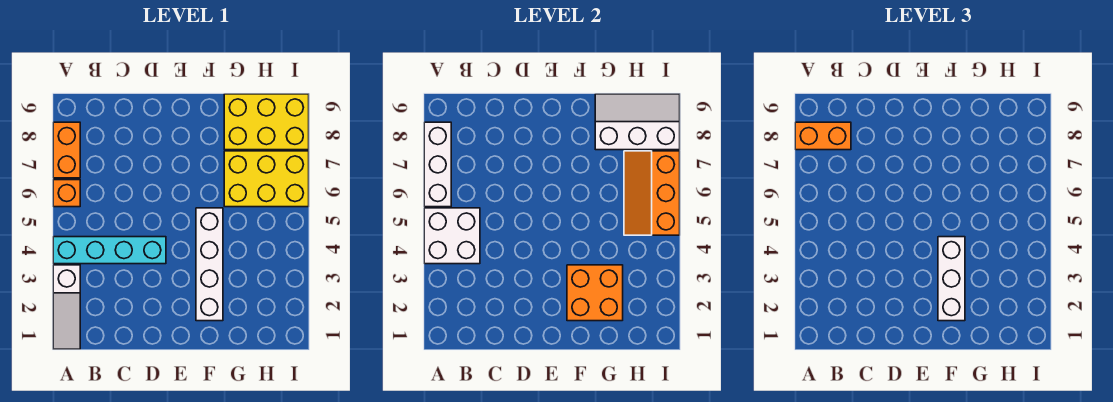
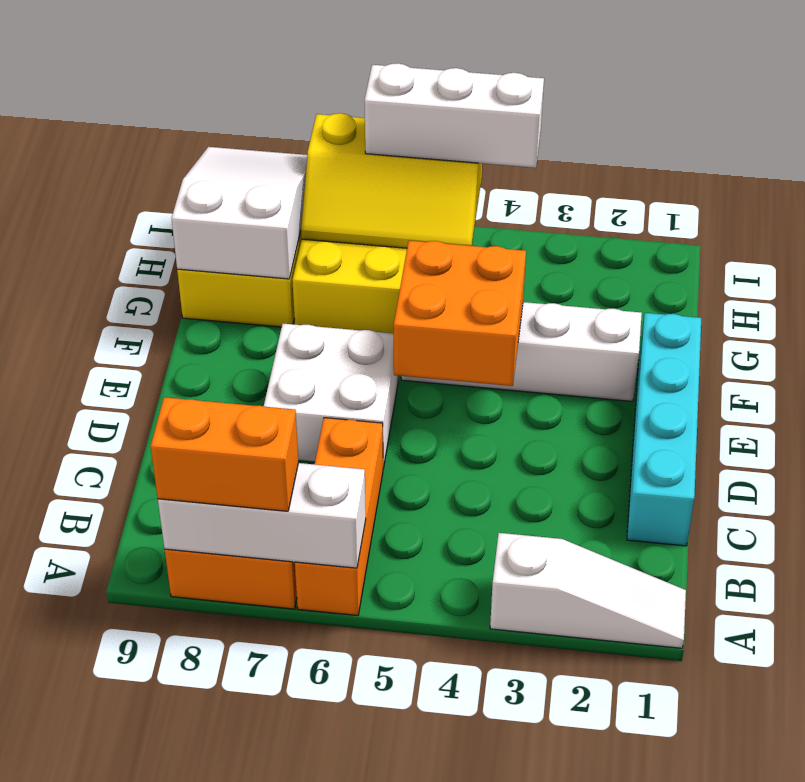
cyan brick A4:D4 level 1 -> cyan brick C1:F1 level 1
white brick A4:B5 level 2 -> white brick D6:E7 level 1
orange brick A6 level 1 -> orange brick A6:C6 level 1
orange brick A8:B8 level 3 -> orange brick A7:A8 level 3
orange brick F2:G3 level 2 -> orange brick E4:F5 level 2
white brick F2:F4 level 3 -> white brick I4:I6 level 3
white slope G8:I9 level 2 top 8 -> white slope G8:I9 level 2 top G
orange slope H5:I7 level 2 top I -> yellow slope H5:I7 level 2 top I

